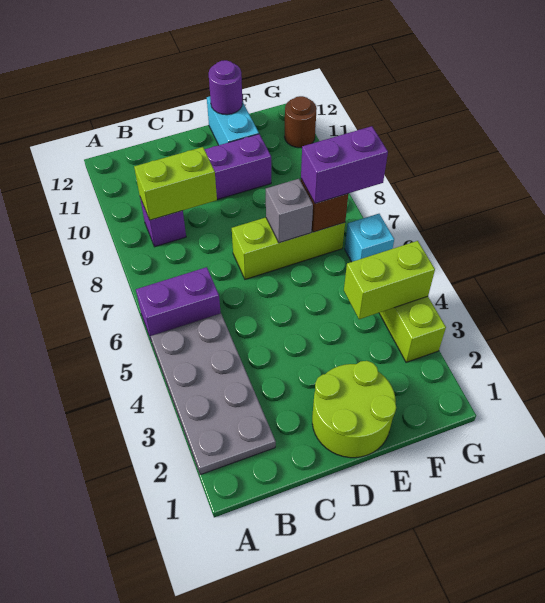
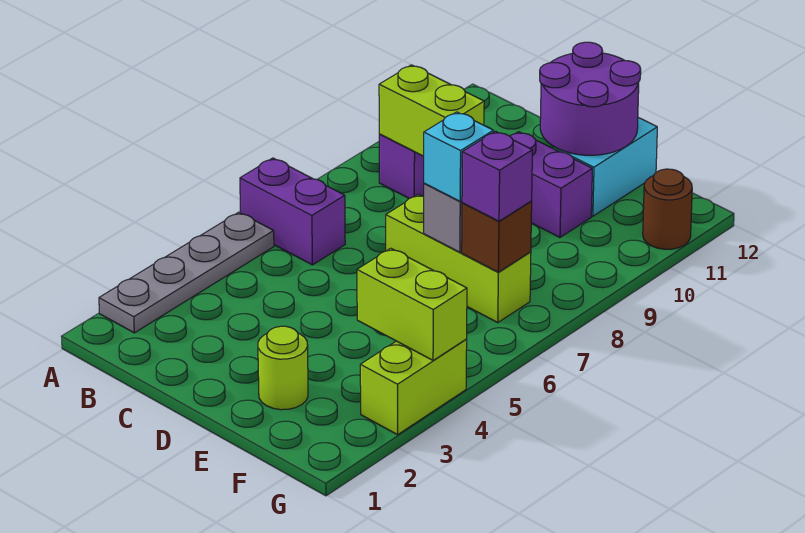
grey plate A2:B5 level 1 -> grey plate A2:A5 level 1
lime round brick D1:E2 level 1 -> lime round brick E2 level 1
purple round brick E12 level 2 -> purple round brick D11:E12 level 2
purple brick F7:G7 level 3 -> purple brick F7 level 3
cyan brick G6 level 1 -> cyan brick E7 level 3

